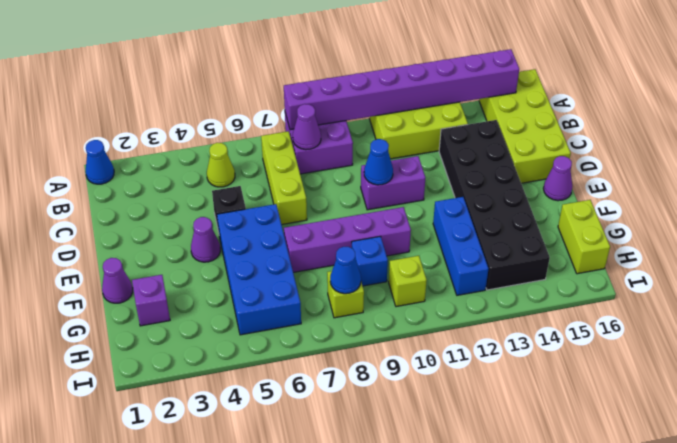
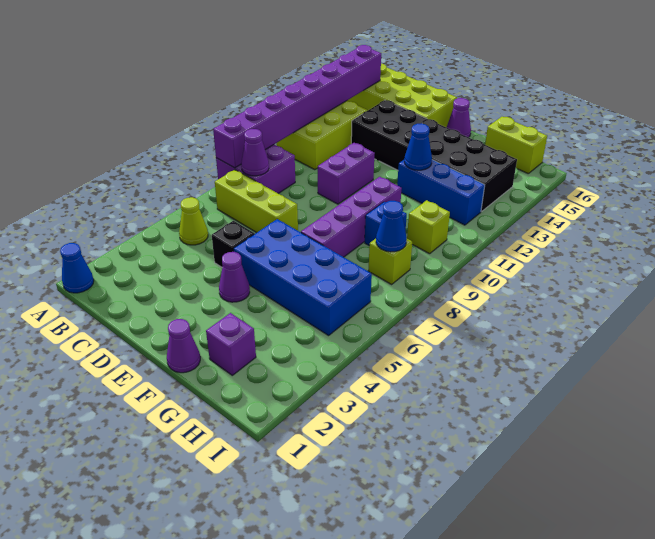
blue cone D10 level 2 -> blue cone F12 level 2

